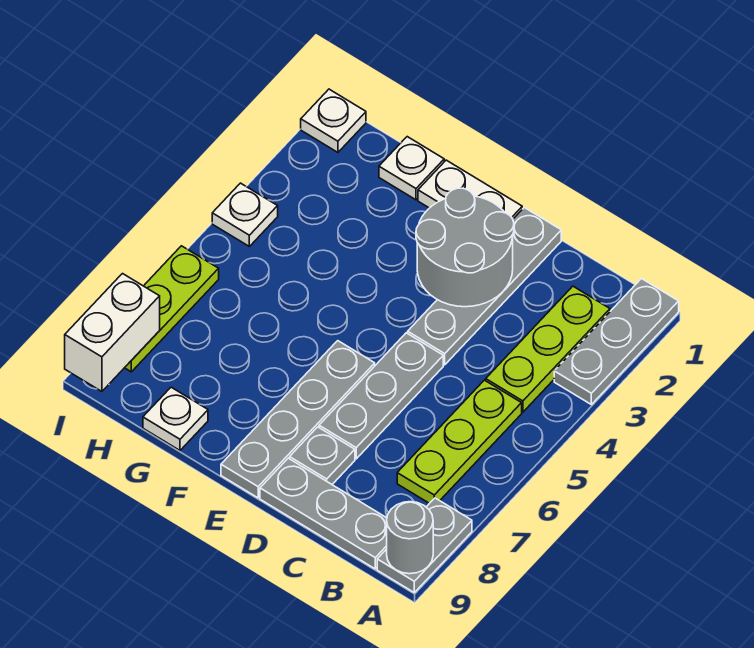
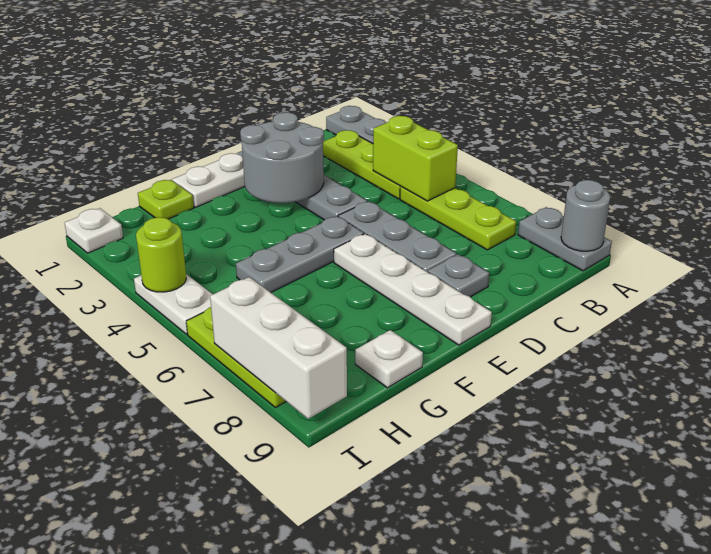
none -> lime brick B4:B5 level 2
grey plate B9:D9 level 1 -> grey plate E5:G5 level 1
grey plate E6:E9 level 1 -> white plate E6:E9 level 1
white plate G1 level 1 -> lime plate G1 level 1
white plate I4 level 1 -> white plate I4:I5 level 1
none -> lime round brick I4 level 2
white brick I8:I9 level 2 -> white brick I7:I9 level 2

